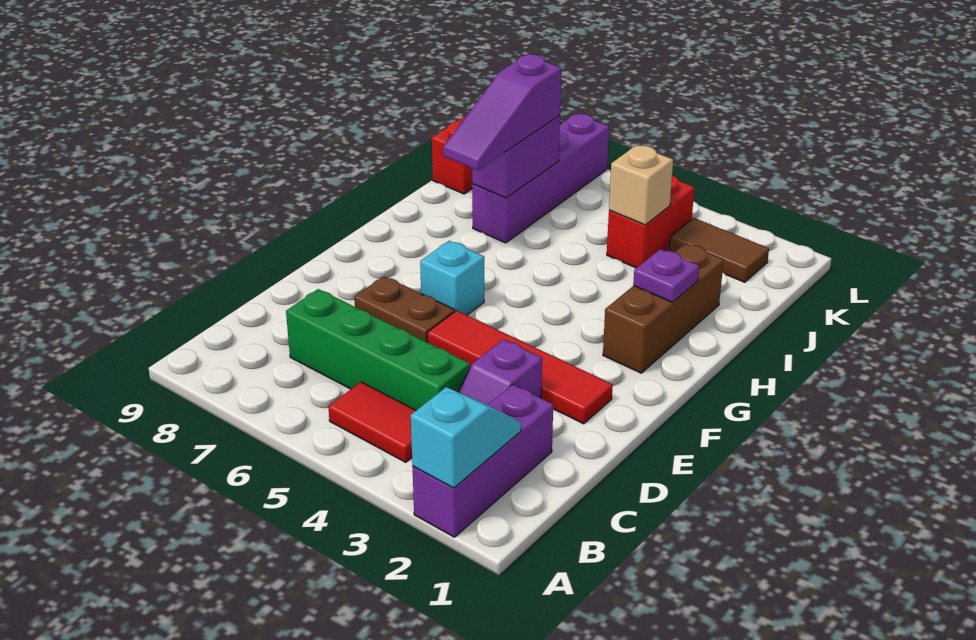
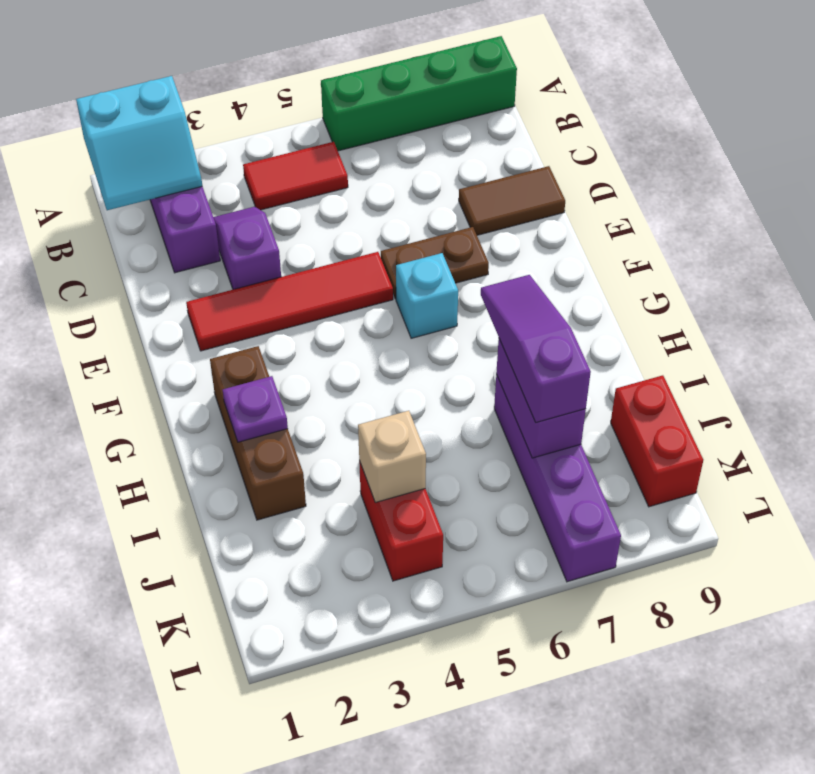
cyan slope A2:B2 level 2 top A -> cyan slope A1:B2 level 2 top A
green brick C4:C7 level 1 -> green brick A6:A9 level 1
brown tile K2:K3 level 1 -> brown tile D8:D9 level 1

